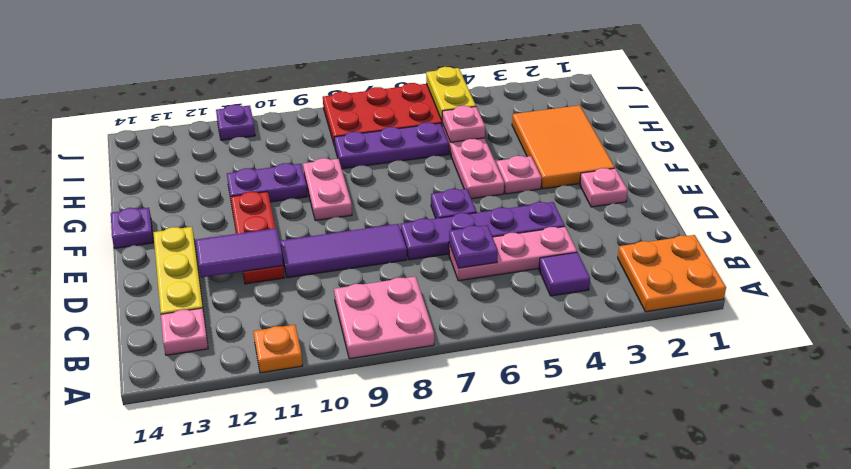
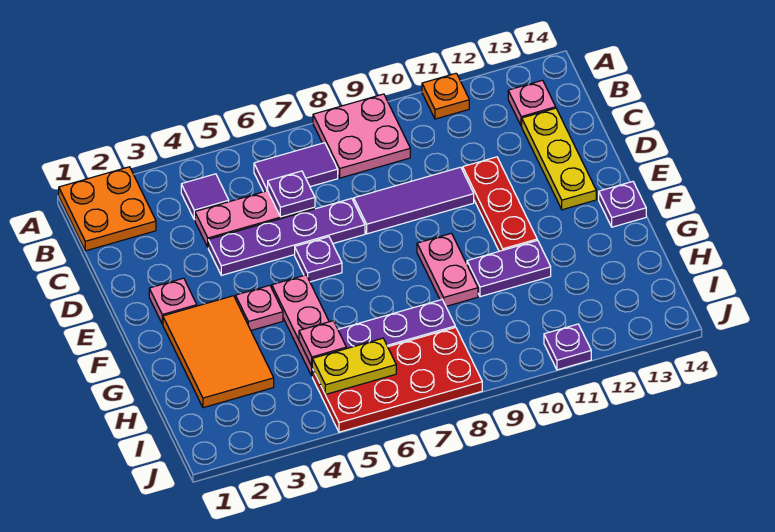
purple tile D11:D12 level 2 -> purple tile B6:B7 level 1
yellow plate I5:J5 level 2 -> yellow plate I5:I6 level 2

